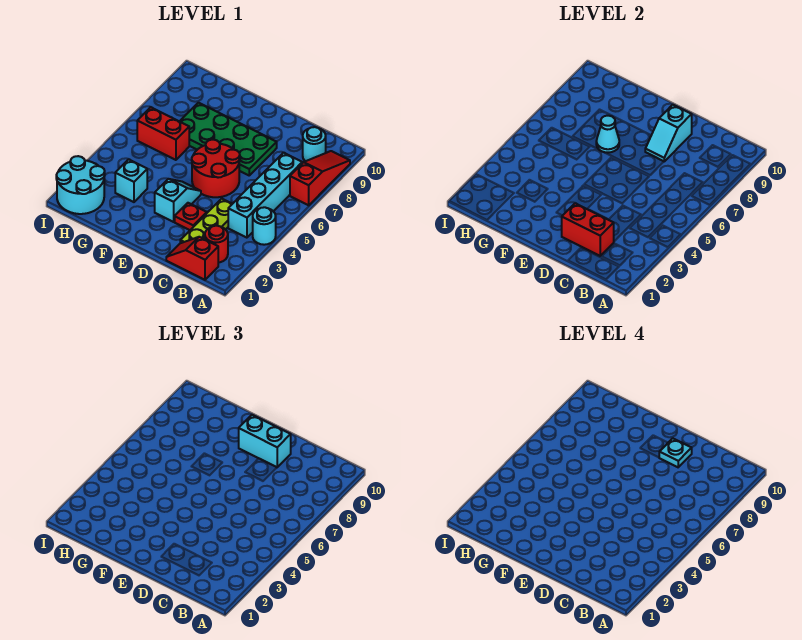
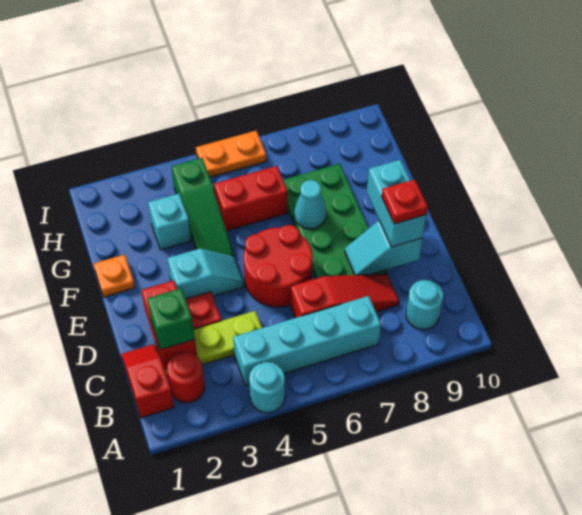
red slope A7:A9 level 1 top 7 -> red slope C6:C8 level 1 top 6
none -> green brick C2 level 3
cyan plate D9 level 4 -> red plate D9 level 4
none -> orange plate F1 level 1
none -> green slope F4:H4 level 1 top H
red brick G6:H6 level 1 -> red brick G5:G6 level 1
cyan round brick H1:I2 level 1 -> none
none -> orange plate I5:I6 level 1

